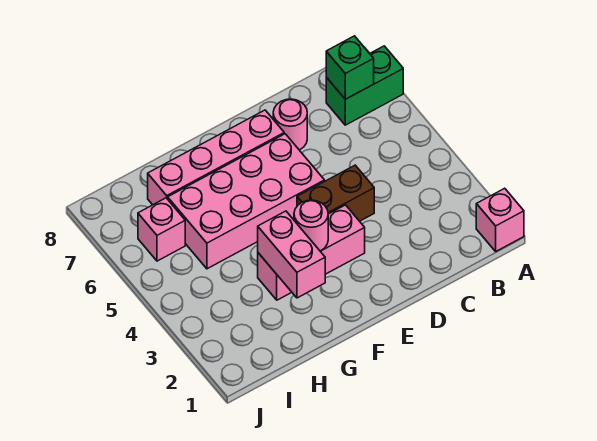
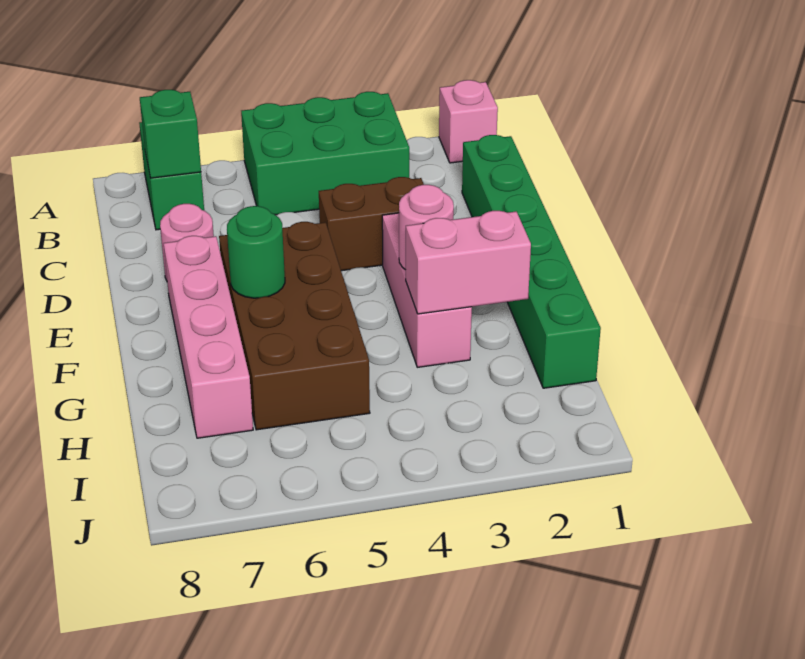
none -> green brick A3:B5 level 1
none -> green brick C1:H1 level 1
brown brick D4:E4 level 1 -> brown brick D3:D4 level 1
pink brick E5:H6 level 1 -> brown brick E5:H6 level 1
none -> green round brick F6 level 2
pink brick I6 level 1 -> none

